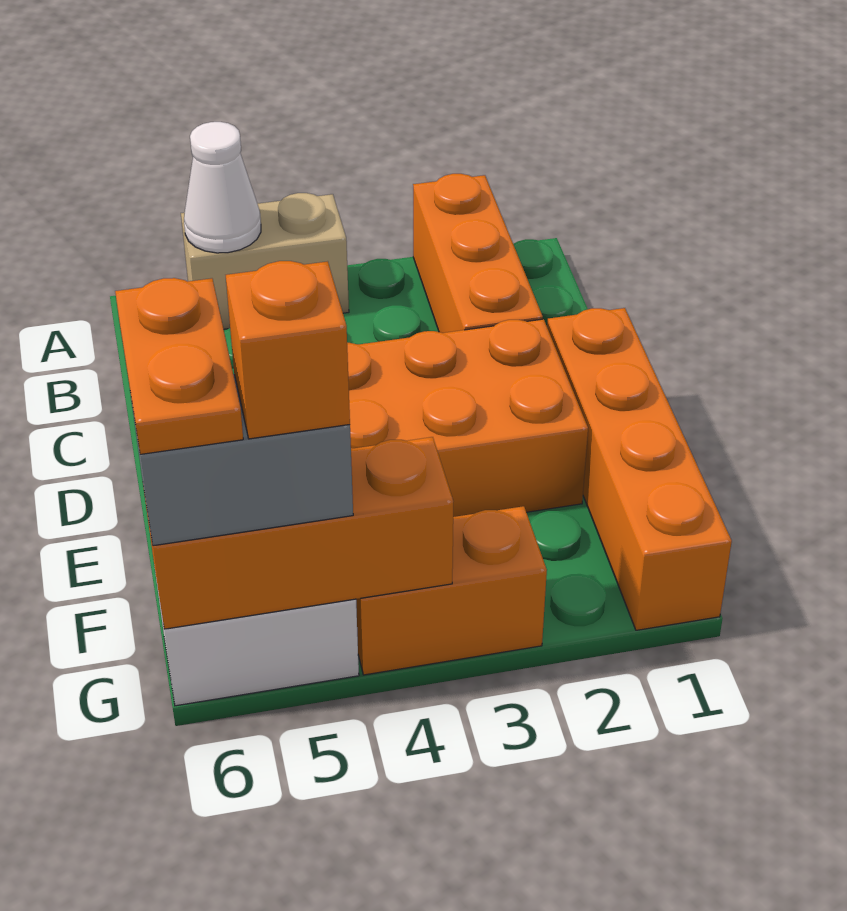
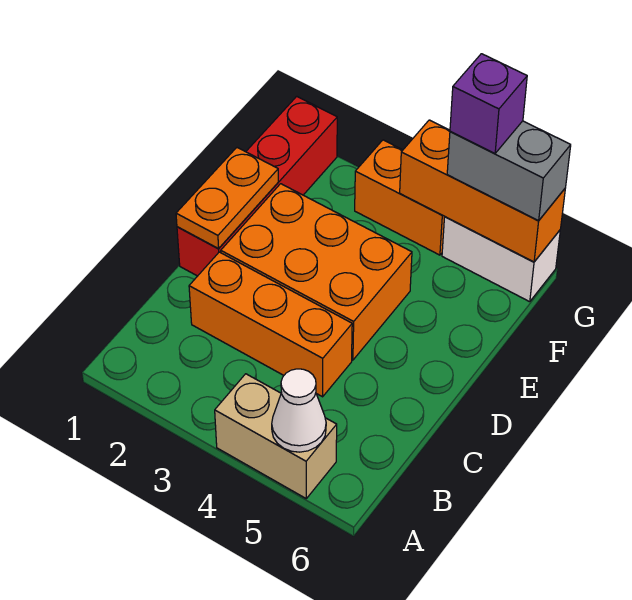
orange brick A2:C2 level 1 -> orange brick C2:C4 level 1
orange brick D1:G1 level 1 -> red brick D1:G1 level 1
orange plate F6:G6 level 4 -> orange plate D1:E1 level 2
orange brick G5 level 4 -> purple brick G5 level 4

